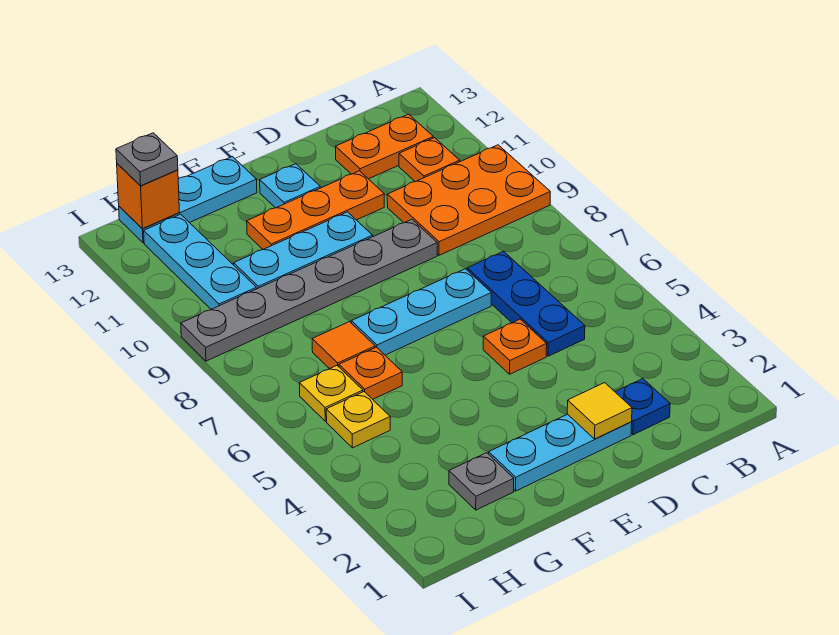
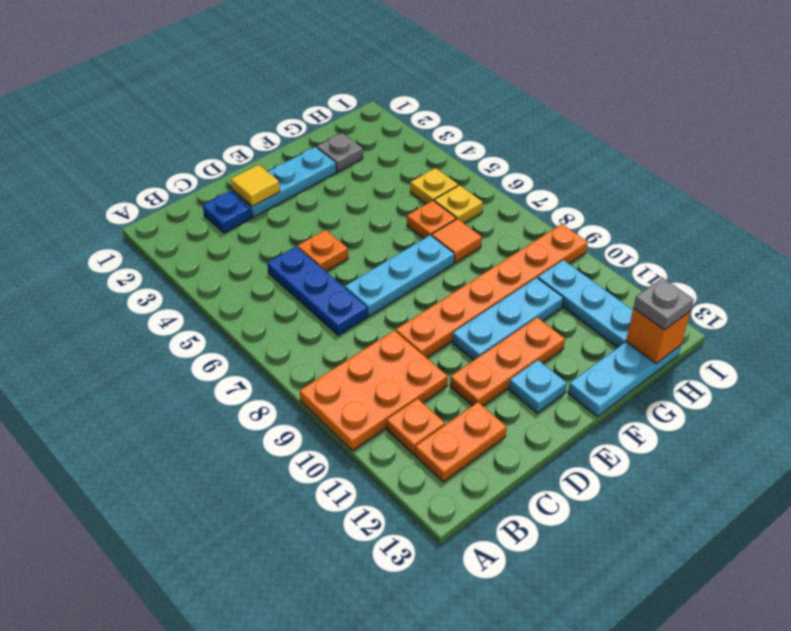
grey plate D9:I9 level 1 -> orange plate D9:I9 level 1

